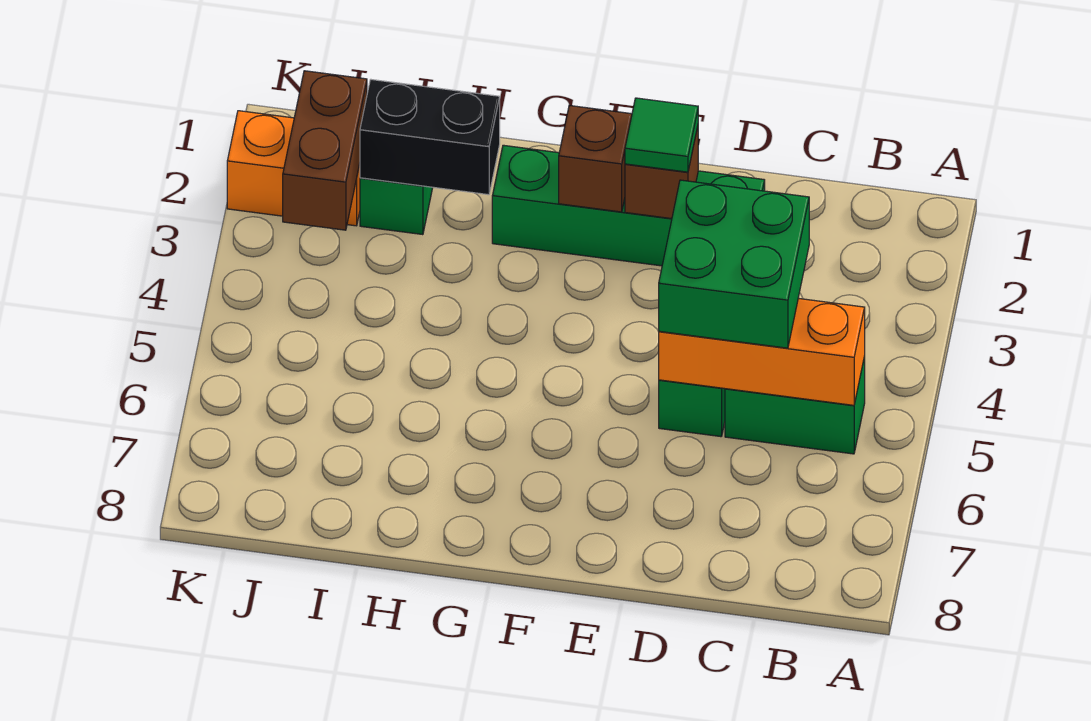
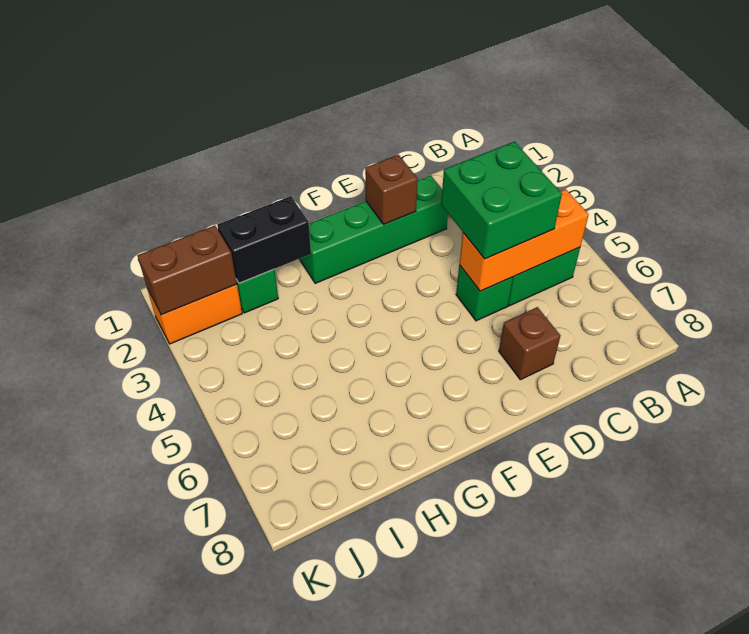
green tile E2 level 3 -> none
brown brick F2 level 2 -> brown brick D7 level 1
brown brick J2:J3 level 2 -> brown brick J2:K2 level 2

